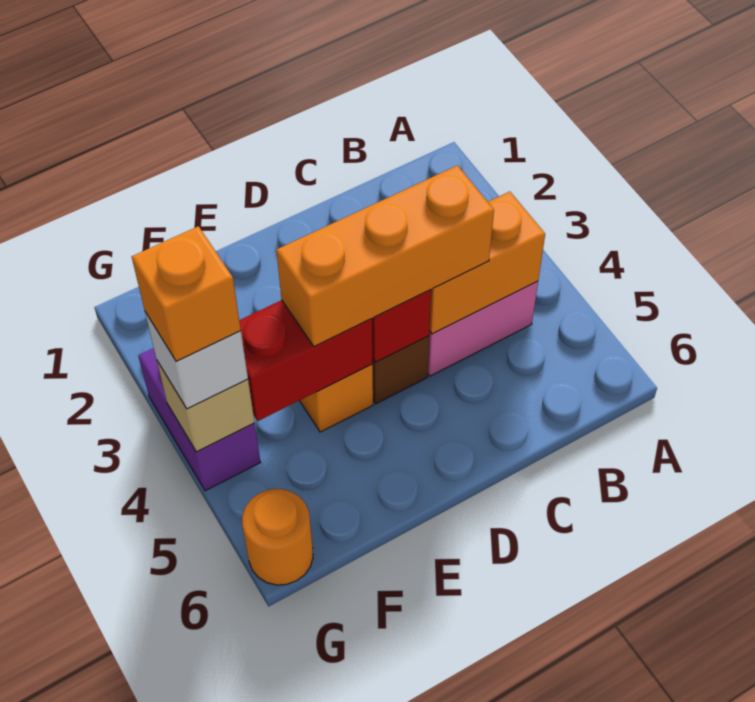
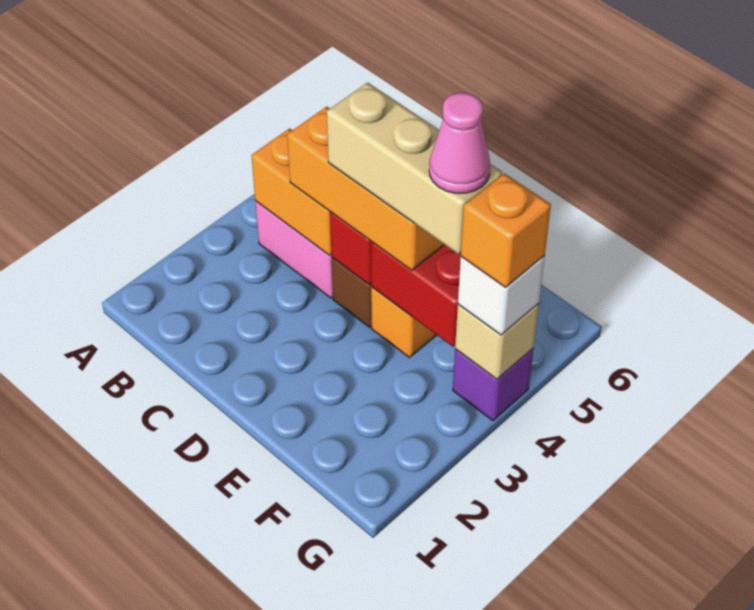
none -> tan brick D4:F4 level 4
none -> pink cone F4 level 5
purple brick G3:G4 level 1 -> purple brick G4 level 1
orange round brick G6 level 1 -> none

